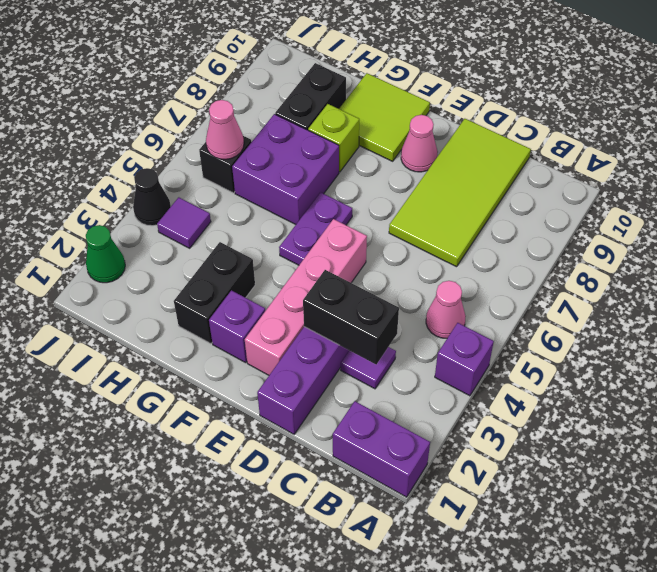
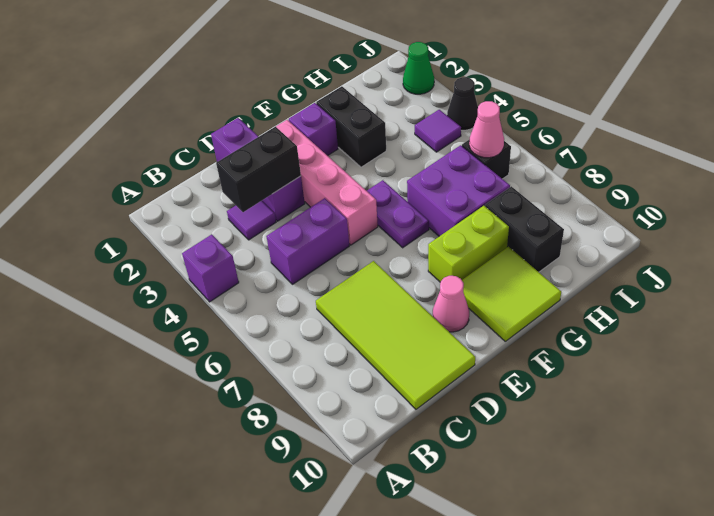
purple brick A1:B1 level 1 -> purple brick C5:D5 level 1
pink cone B5 level 1 -> none
lime brick G8 level 1 -> lime brick F8:G8 level 1

